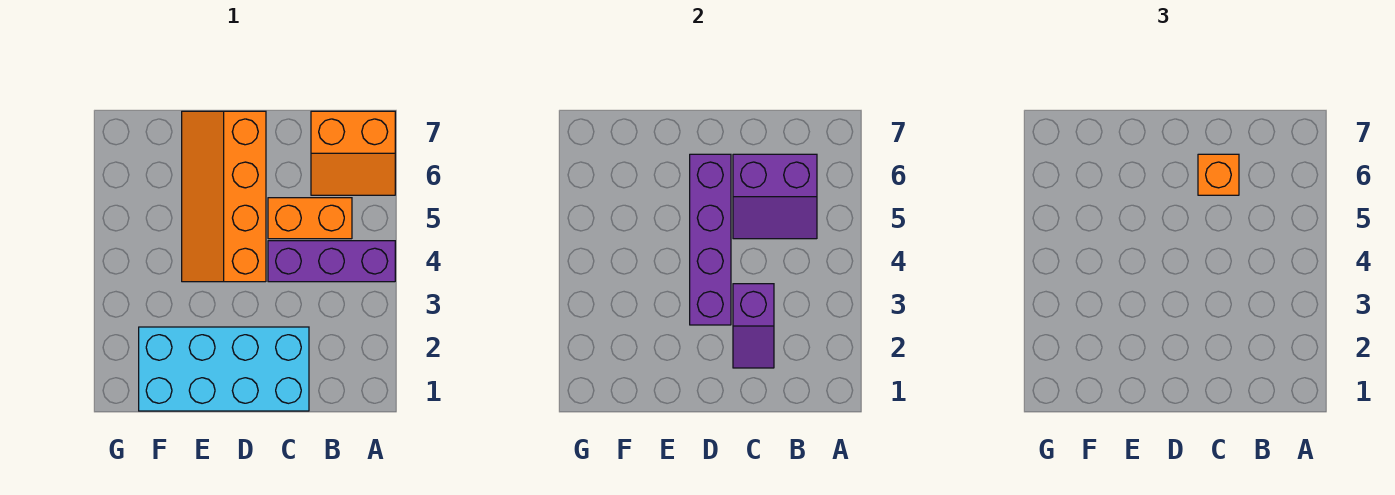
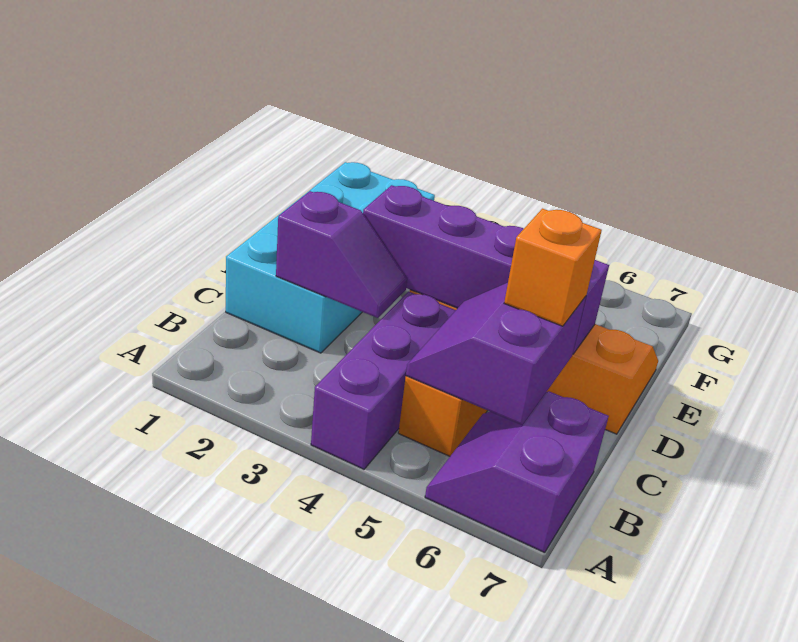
orange slope A6:B7 level 1 top 7 -> purple slope A6:B7 level 1 top 7
purple slope C2:C3 level 2 top 3 -> purple slope C2:C3 level 2 top 2

